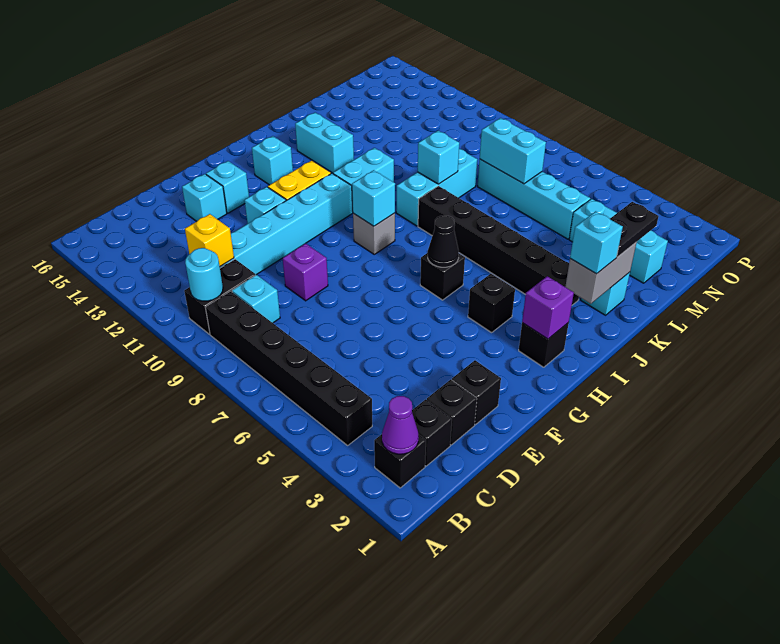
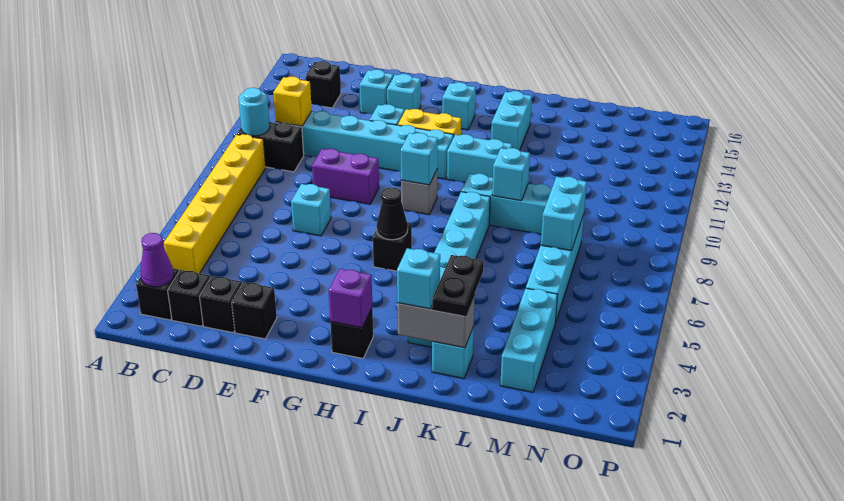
black brick B4:B9 level 1 -> yellow brick B4:B9 level 1
cyan brick C9 level 1 -> cyan brick E7 level 1
purple brick E9 level 1 -> purple brick E9:F9 level 1
black brick H4 level 1 -> black brick C14 level 1
black brick J3:J8 level 1 -> cyan brick J3:J8 level 1
black plate K2:L2 level 3 -> black plate K2:K3 level 3

